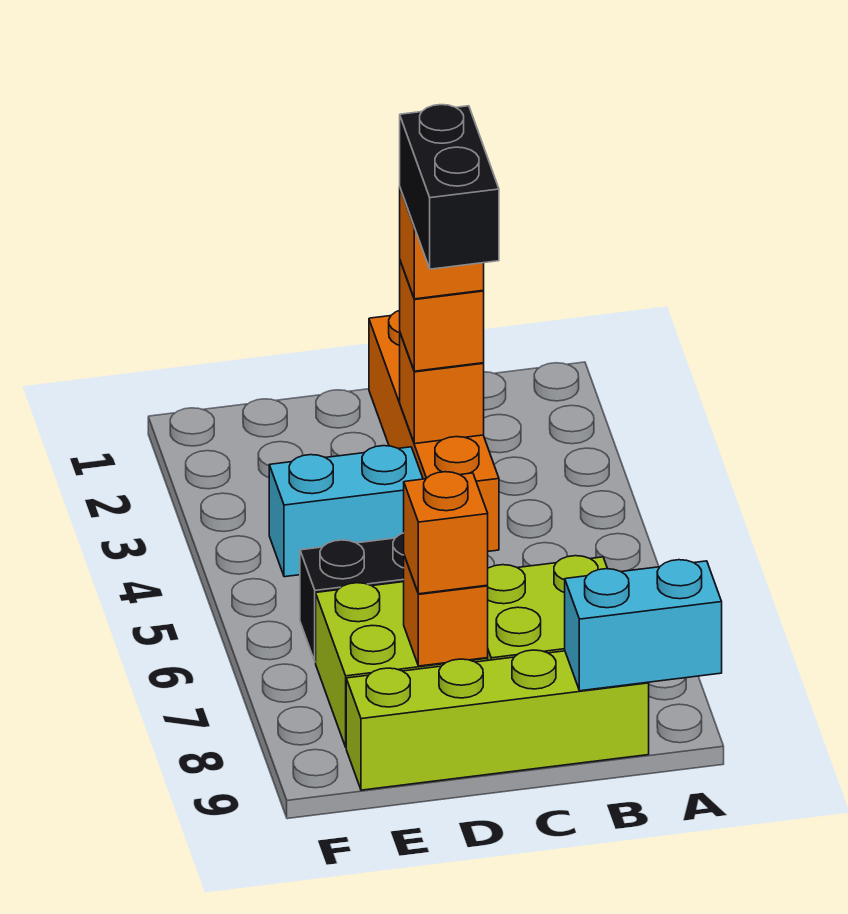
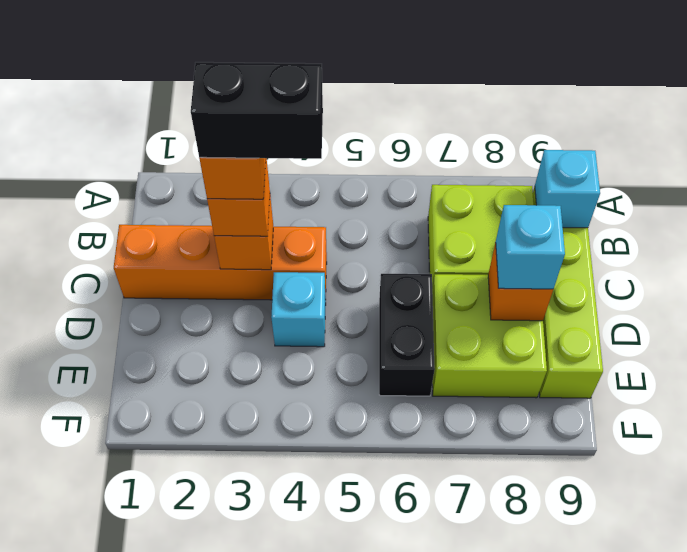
cyan brick A9:B9 level 2 -> cyan brick B9 level 2
cyan brick D4:E4 level 1 -> cyan brick D4 level 1
orange brick D8 level 3 -> cyan brick D8 level 3

